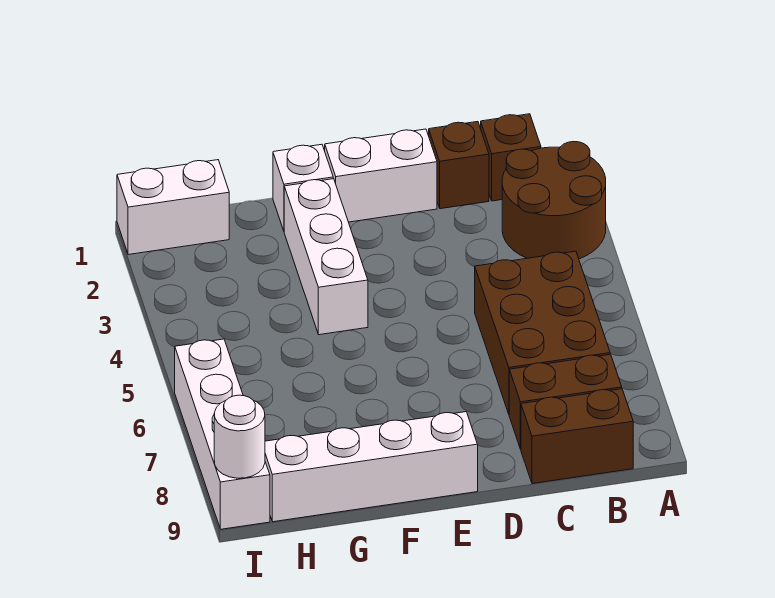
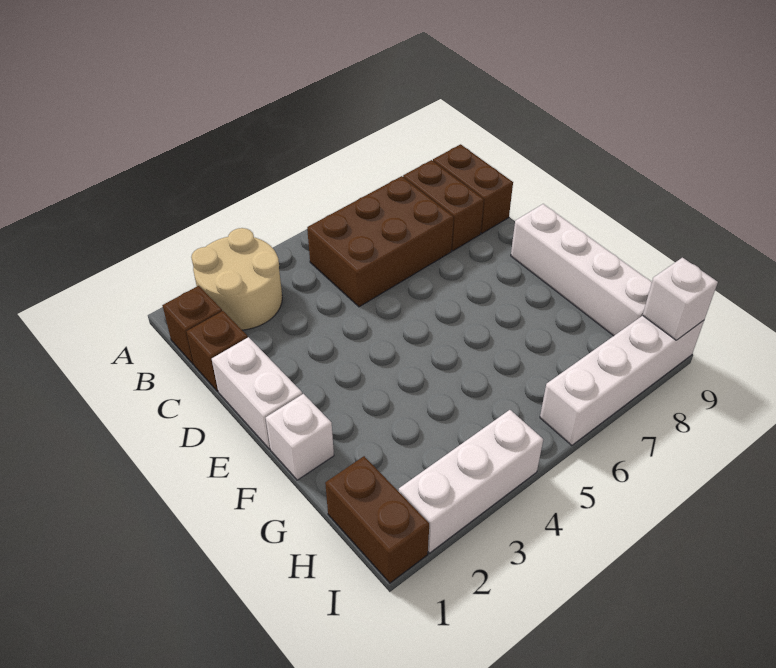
brown round brick A2:B3 level 1 -> tan round brick A2:B3 level 1
white brick F2:F4 level 1 -> white brick I2:I4 level 1
white brick H1:I1 level 1 -> brown brick H1:I1 level 1
white round brick I9 level 2 -> white brick I9 level 2

